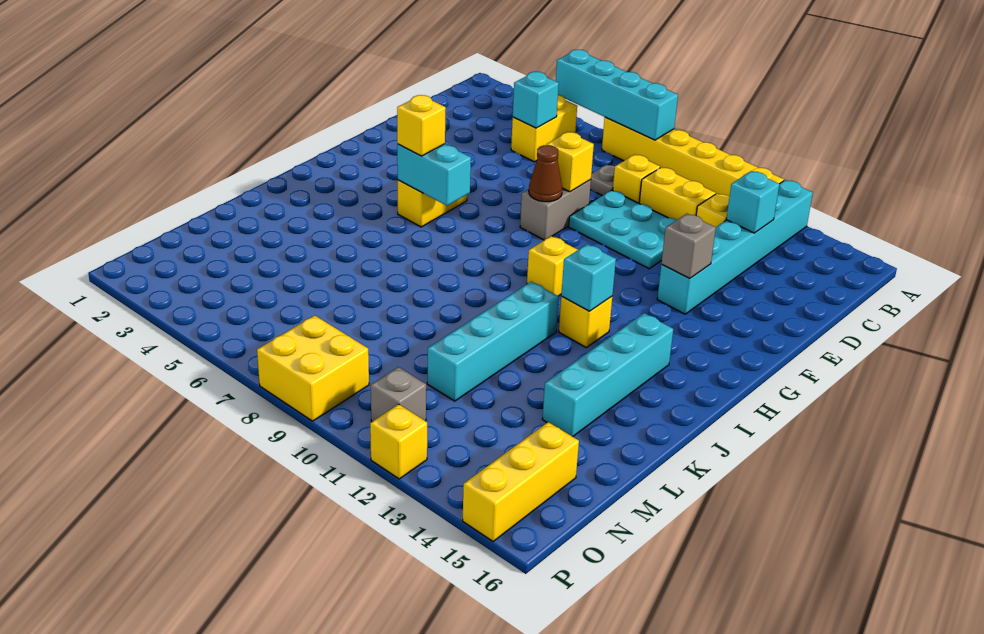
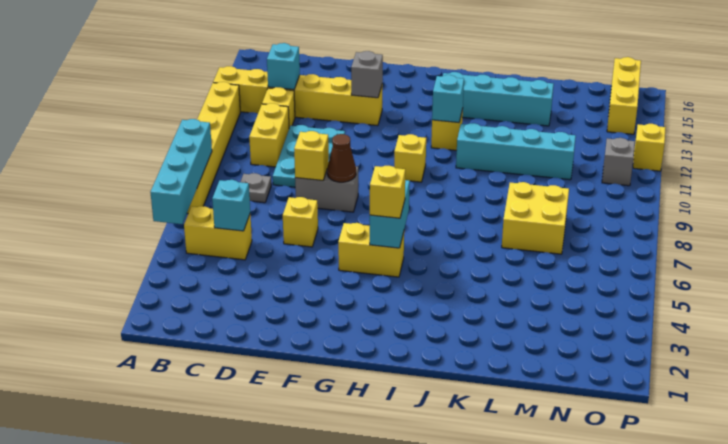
cyan brick A13:F13 level 1 -> yellow brick A13:F13 level 1
yellow brick C9 level 1 -> yellow brick E6 level 1
yellow brick N15:P15 level 1 -> yellow brick O14:O16 level 1
yellow brick O8:P9 level 1 -> yellow brick L7:M8 level 1

